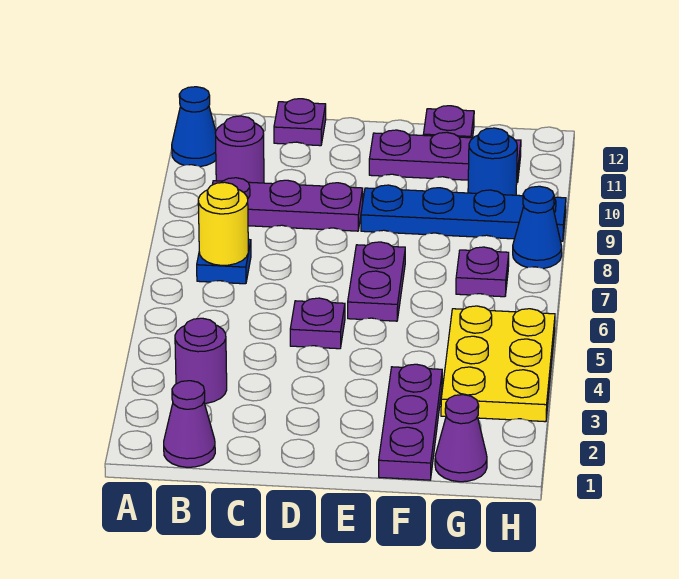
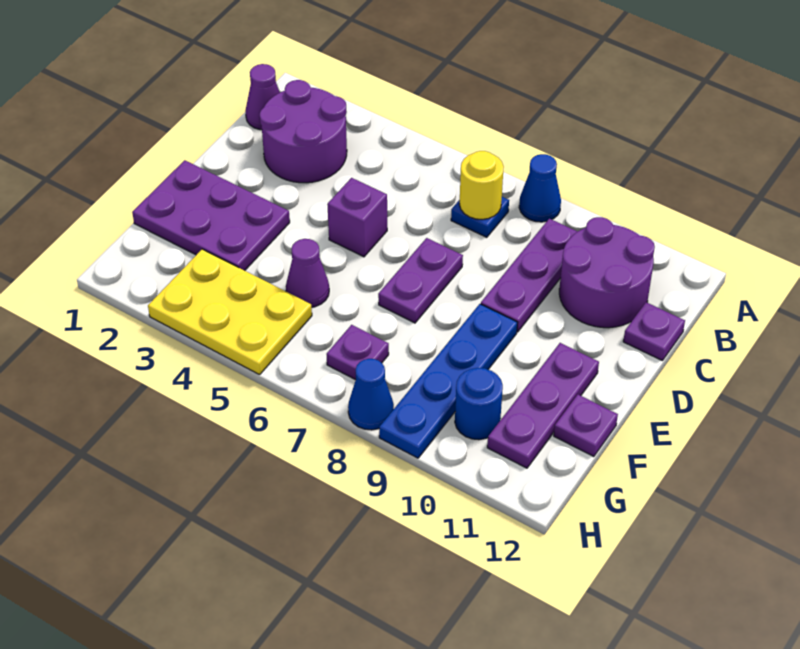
blue cone A11 level 1 -> blue cone A8 level 1
purple round brick B3 level 1 -> purple round brick B2:C3 level 1
purple round brick B10 level 1 -> purple round brick B10:C11 level 1
purple plate D5 level 1 -> purple brick D5 level 1
purple plate E6:E7 level 1 -> purple plate D7:E7 level 1
purple plate F1:F3 level 1 -> purple plate E1:F3 level 1
purple cone G1 level 1 -> purple cone F5 level 1

